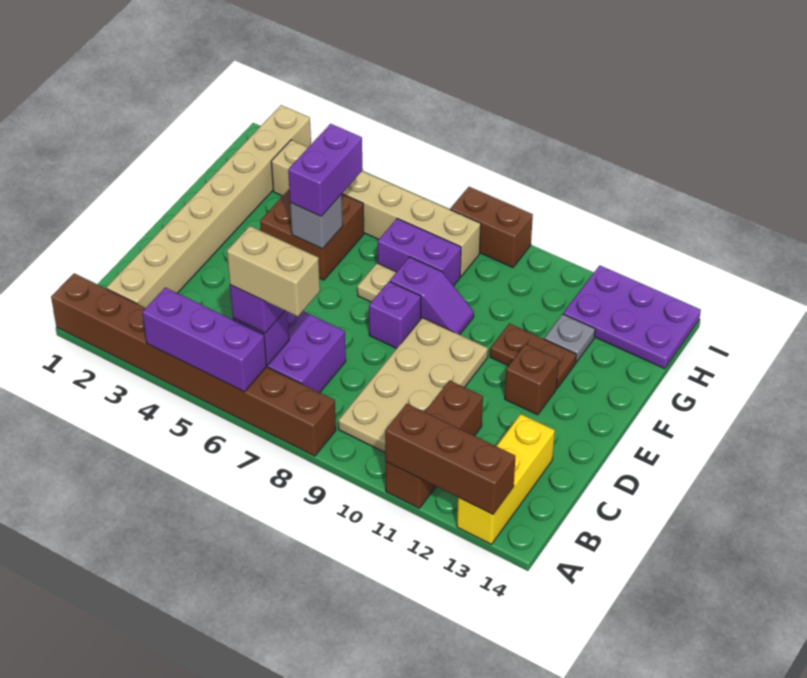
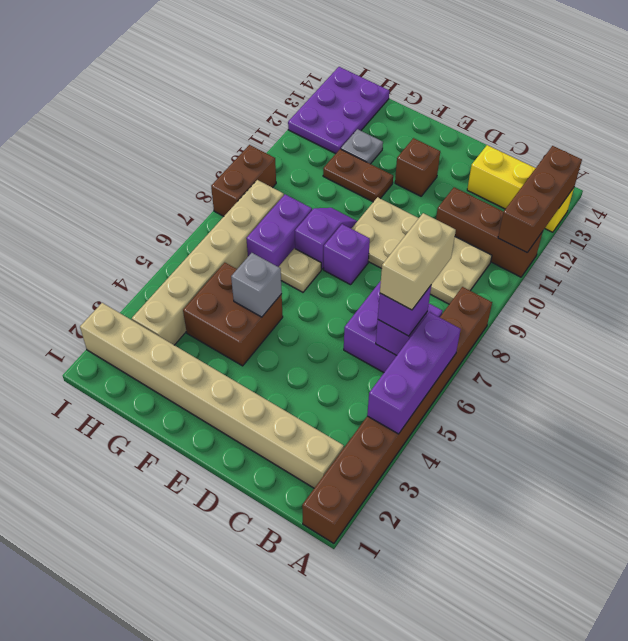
purple brick F5:G5 level 3 -> none
brown plate F11:F12 level 1 -> brown plate F11:G11 level 1

